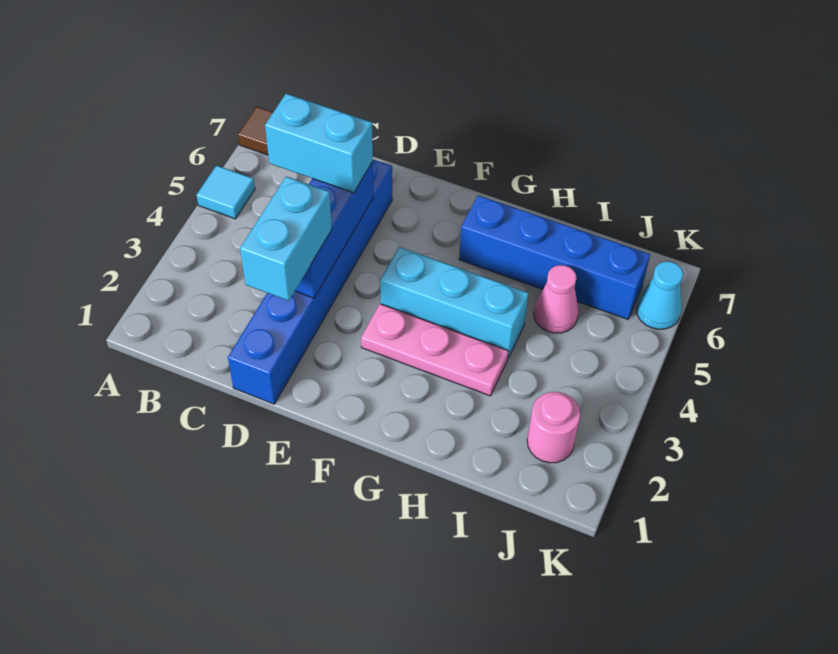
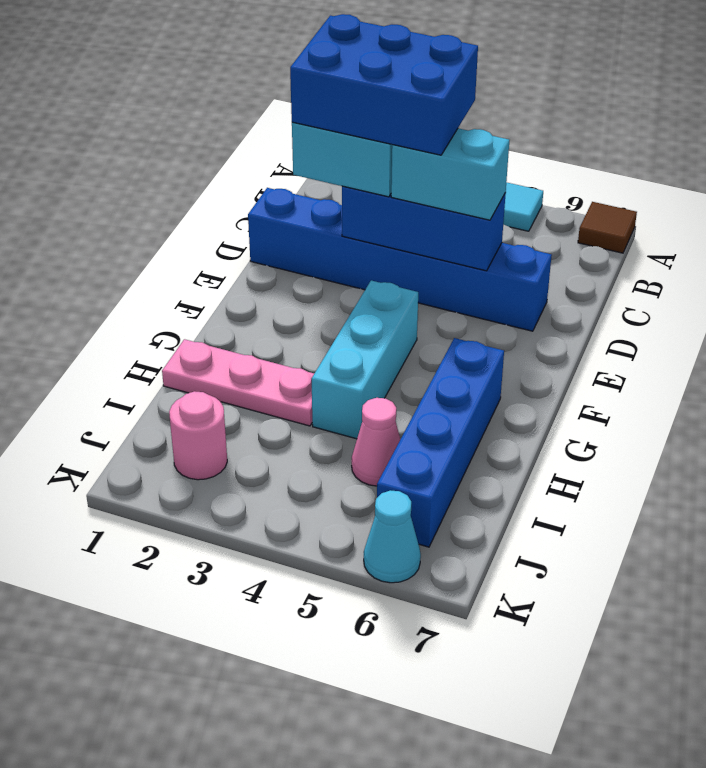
none -> blue brick C2:D4 level 4
cyan brick C5:D5 level 3 -> cyan brick D4:D5 level 3
pink plate F3:H3 level 1 -> pink plate H1:H3 level 1

